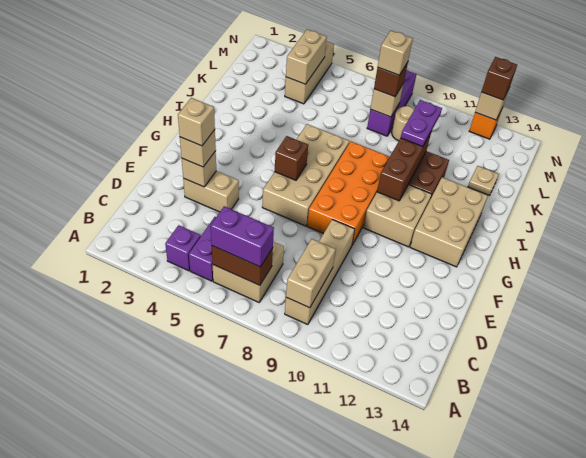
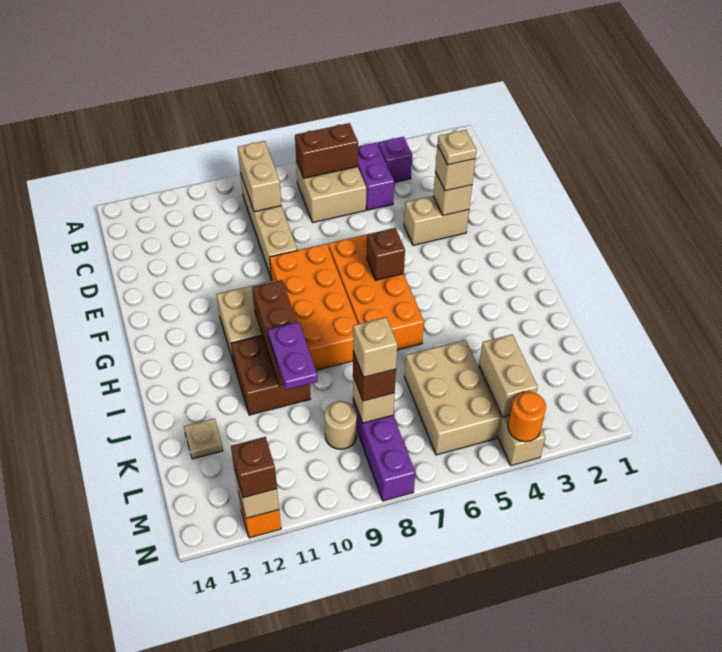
purple brick B6:B7 level 3 -> none
tan brick E3 level 4 -> tan plate E3 level 4
tan brick F6:I7 level 1 -> orange brick F6:I7 level 1
tan brick G12:I13 level 1 -> tan brick K5:M6 level 1
none -> orange round brick N4 level 2

